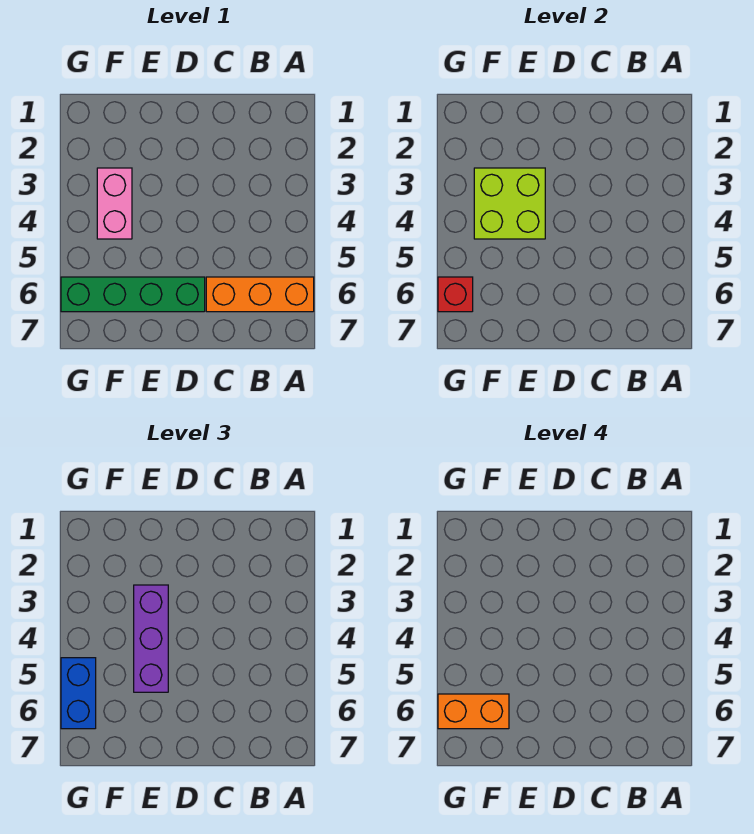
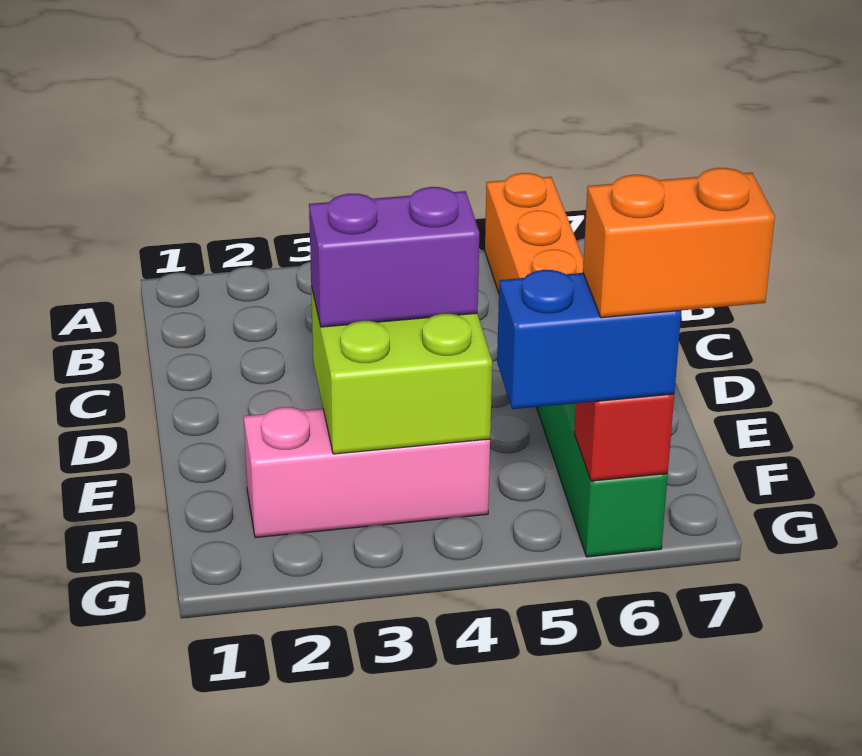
purple brick E3:E5 level 3 -> purple brick E3:E4 level 3
pink brick F3:F4 level 1 -> pink brick F2:F4 level 1
orange brick F6:G6 level 4 -> orange brick G6:G7 level 4

